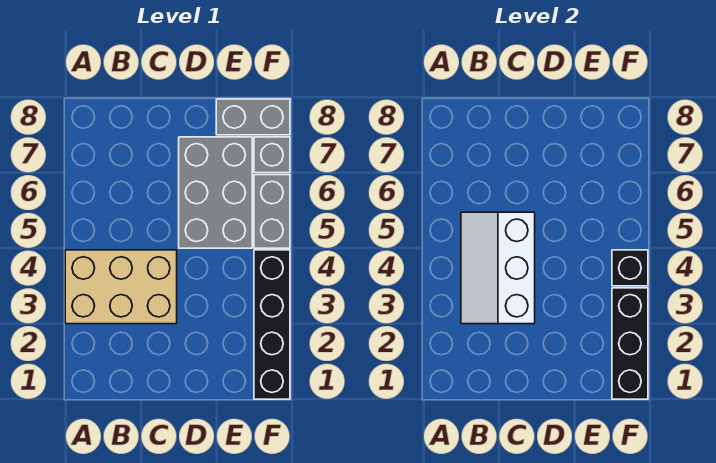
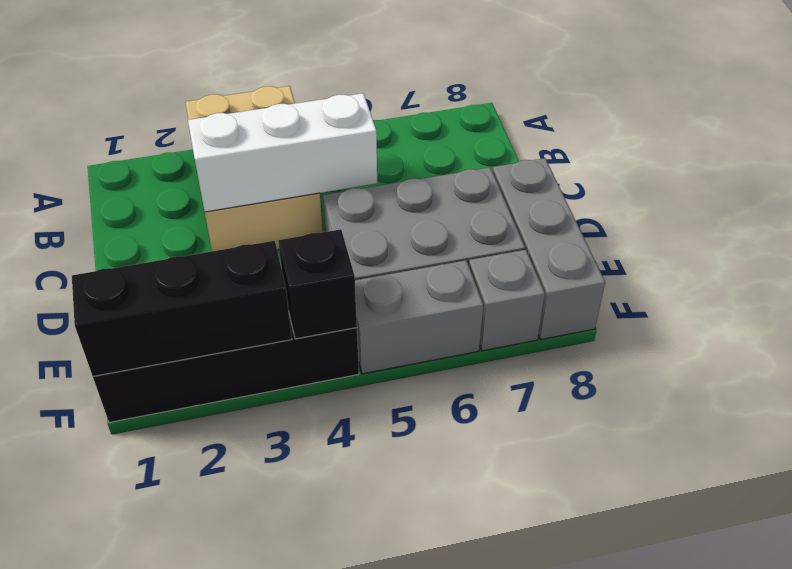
grey brick E8:F8 level 1 -> grey brick D8:F8 level 1

